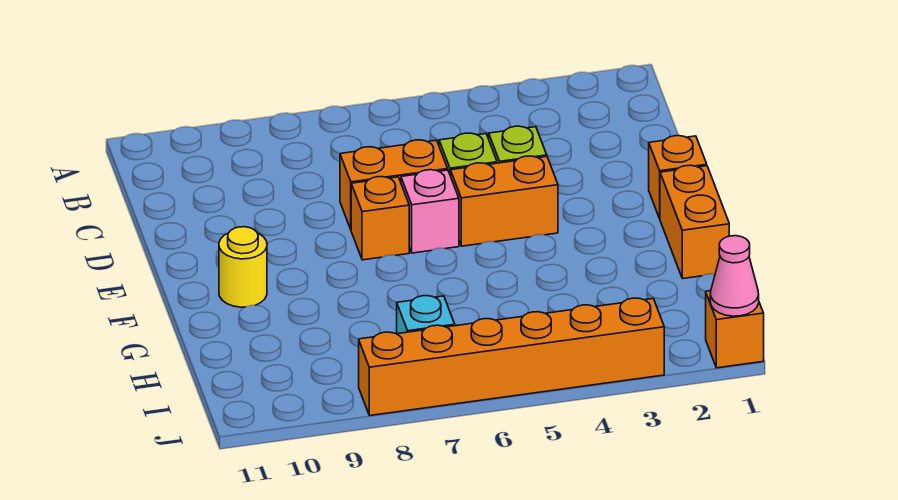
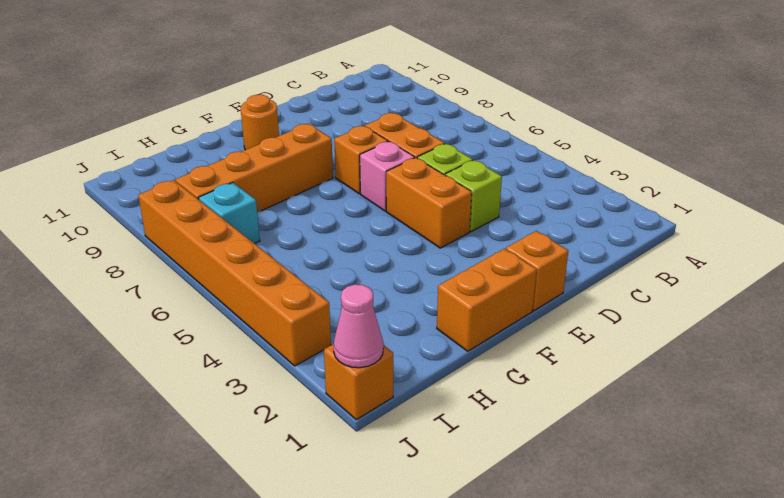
none -> orange brick F8:I8 level 1
yellow round brick F10 level 1 -> orange round brick F10 level 1

